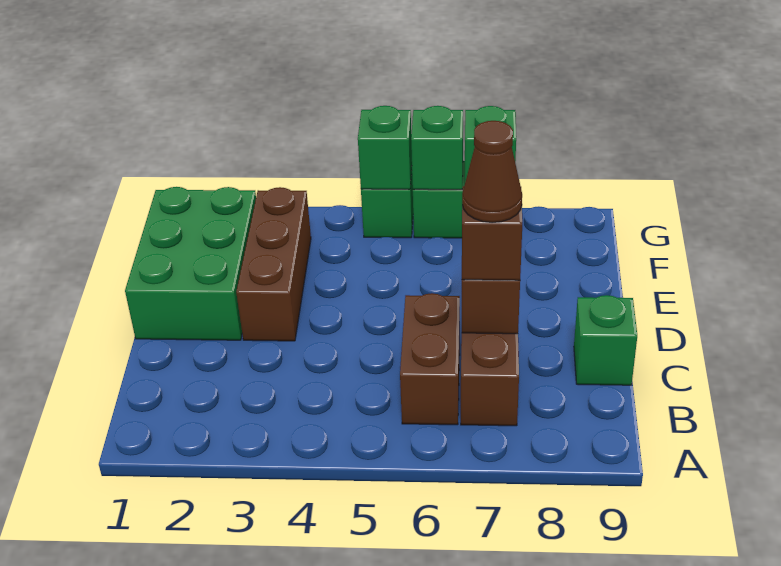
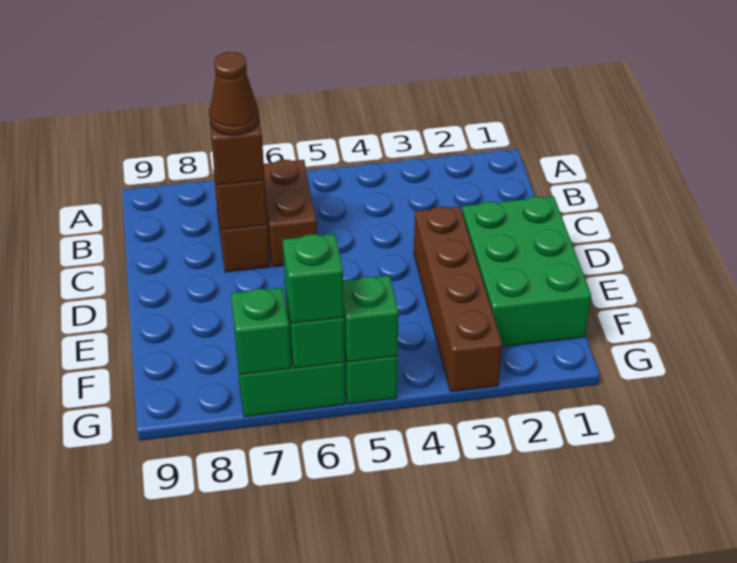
green brick C9 level 1 -> green brick G6 level 3
brown brick D3:F3 level 1 -> brown brick D3:G3 level 1

